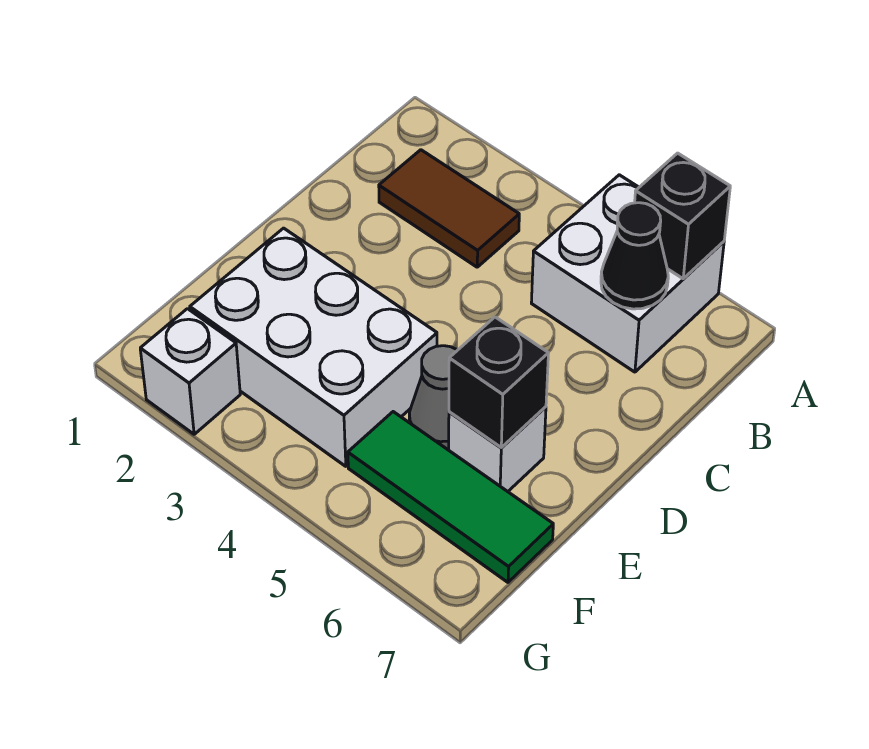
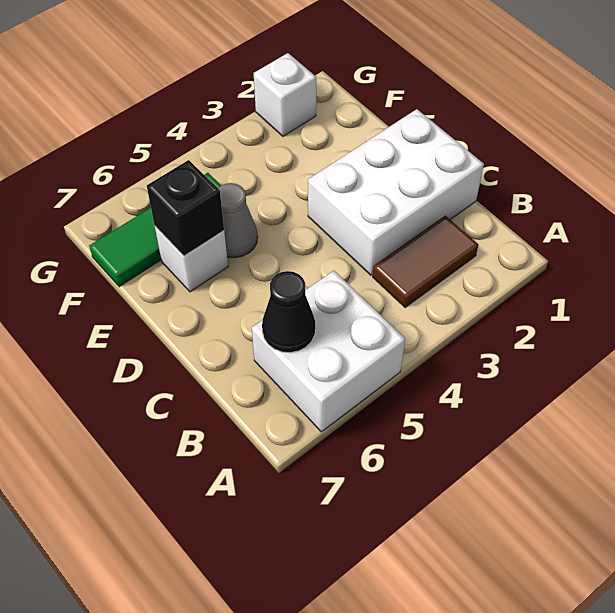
black brick A6 level 2 -> none
white brick E2:F4 level 1 -> white brick C1:D3 level 1

